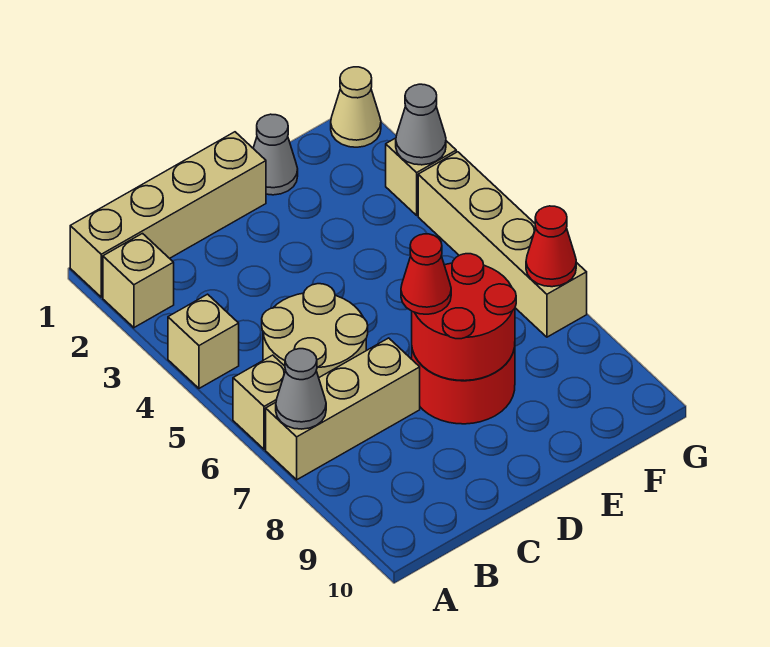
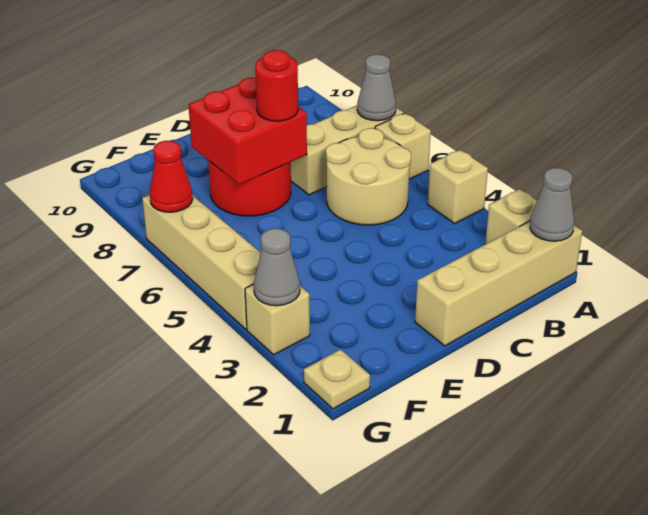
red round brick D7:E8 level 2 -> red brick D7:E8 level 2
red cone D7 level 3 -> red round brick D7 level 3
grey cone E1 level 1 -> grey cone A1 level 2
tan cone G1 level 1 -> tan plate G1 level 1

